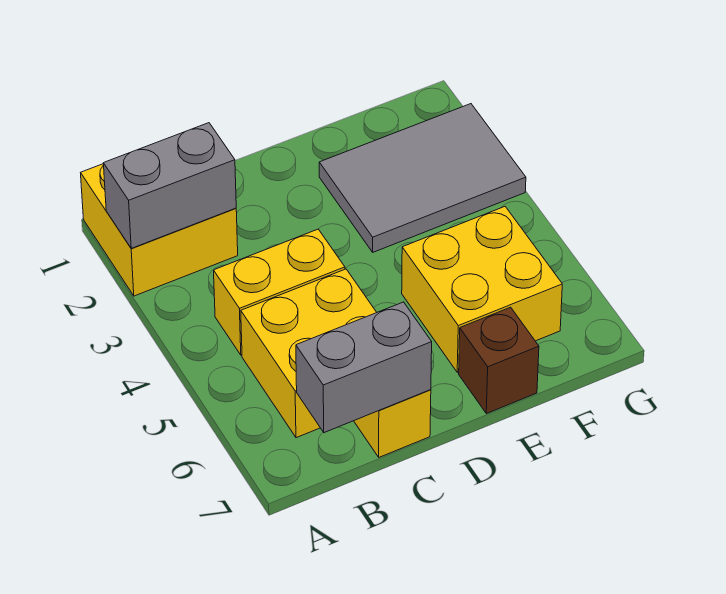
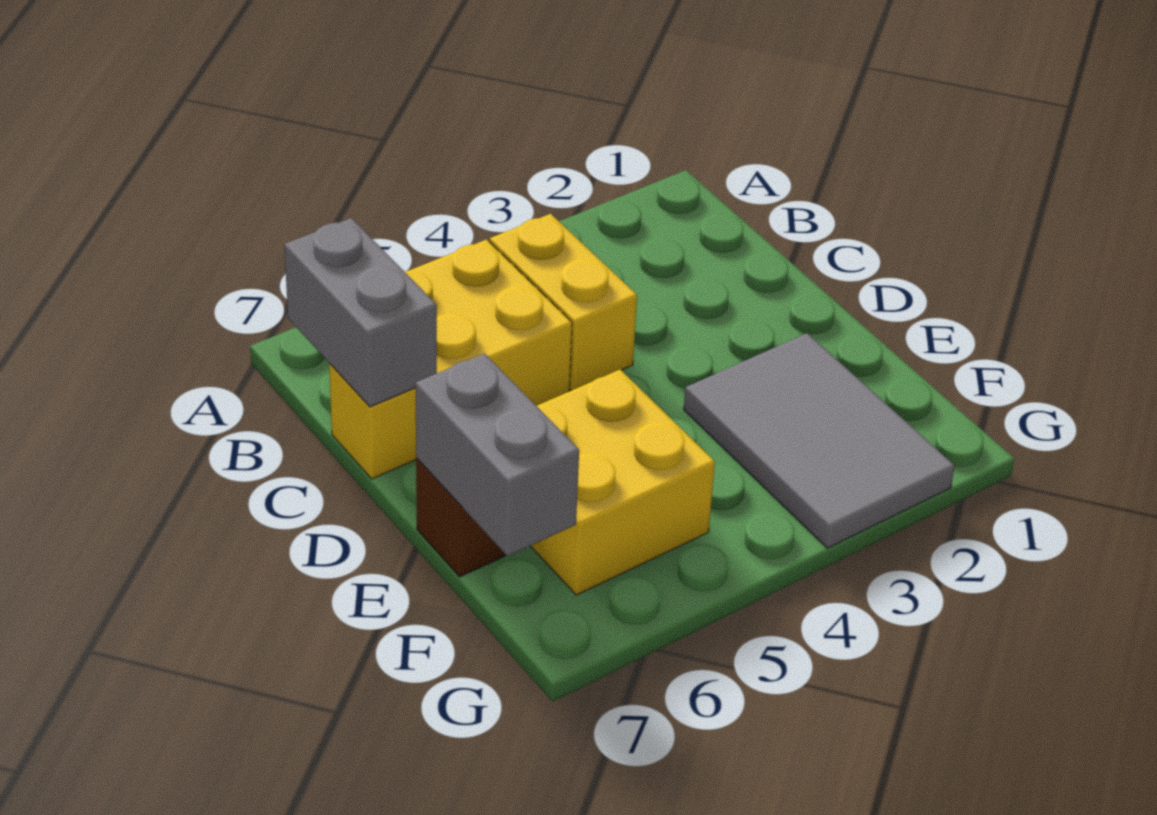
yellow brick A1:B2 level 1 -> none
grey brick A2:B2 level 2 -> grey brick E7:F7 level 2

